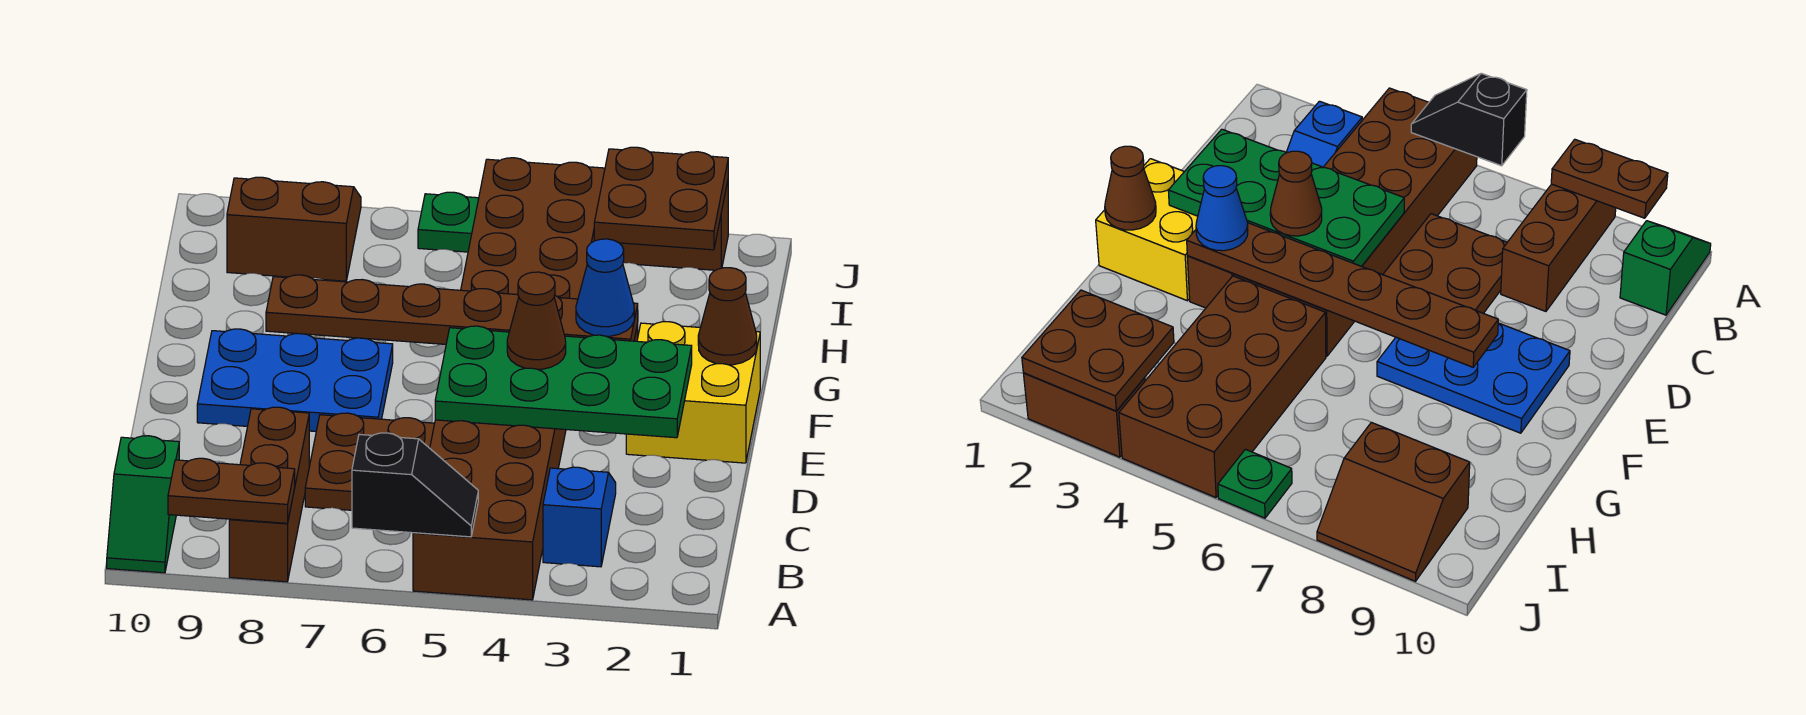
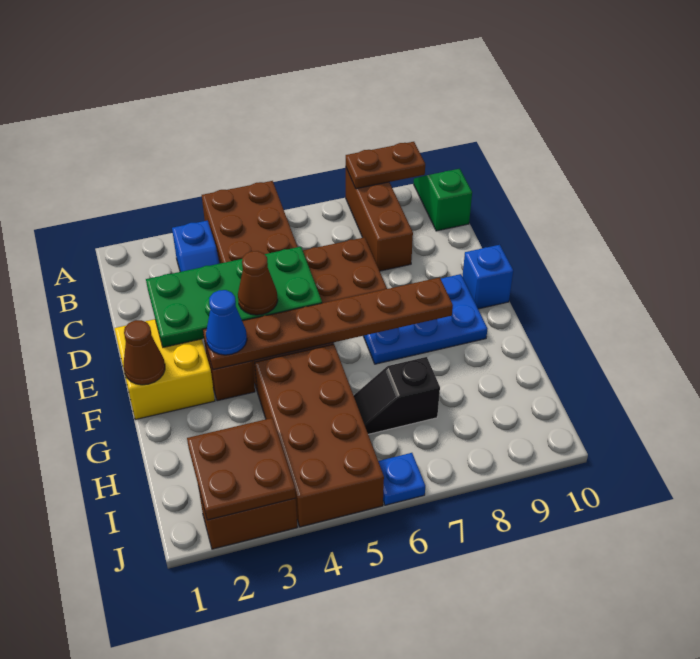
black slope A5:A6 level 2 top 6 -> black slope H6:H7 level 1 top 7
none -> blue brick E10 level 1
brown slope I8:J9 level 1 top I -> none
green plate J6 level 1 -> blue plate J6 level 1

